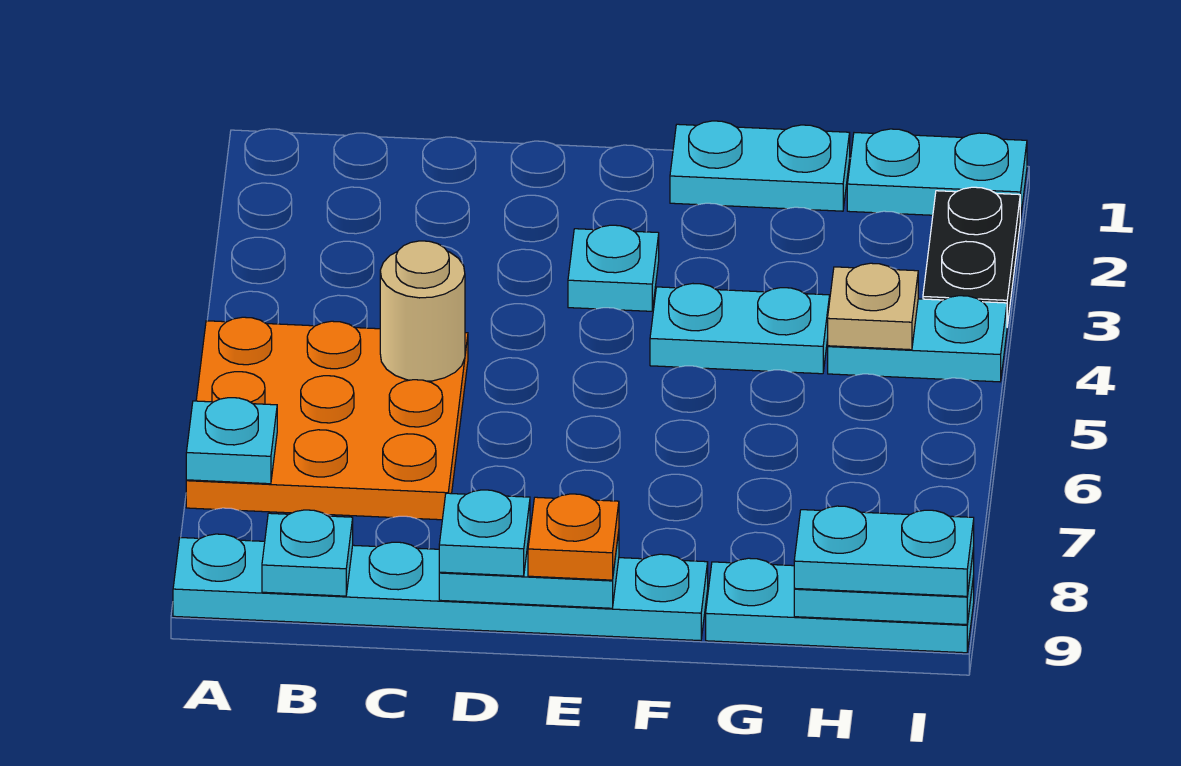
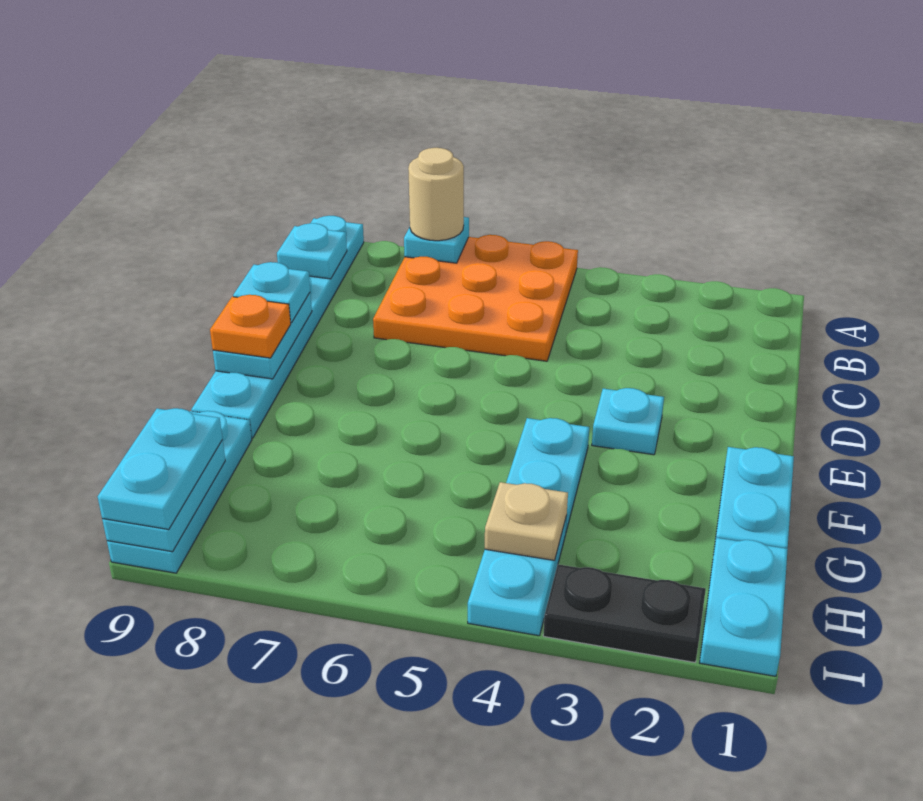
tan round brick C5 level 2 -> tan round brick A7 level 3

